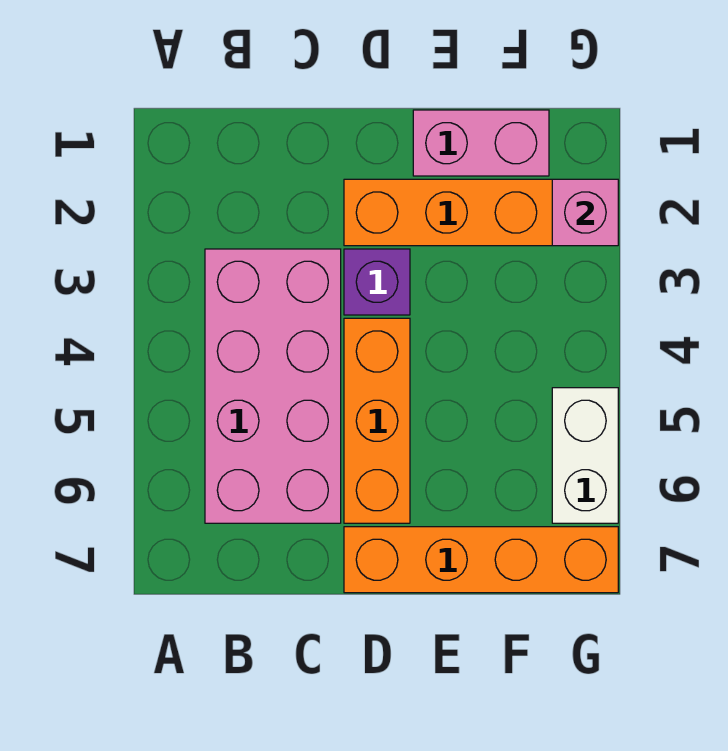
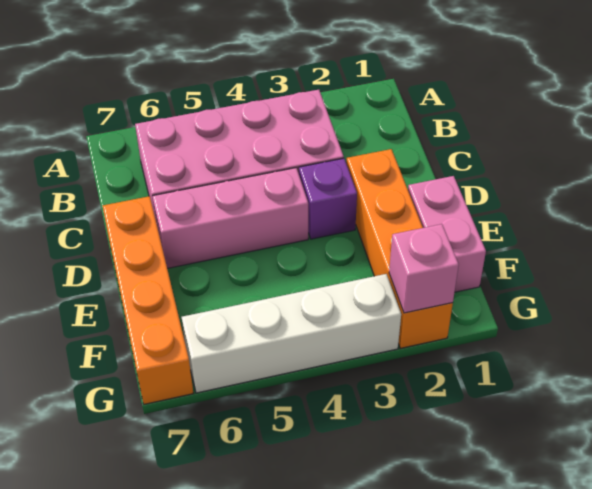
orange brick D4:D6 level 1 -> pink brick D4:D6 level 1
white brick G5:G6 level 1 -> white brick G3:G6 level 1

